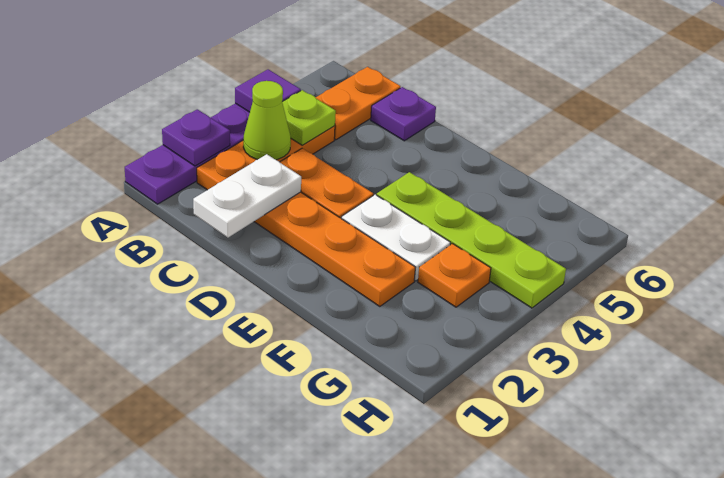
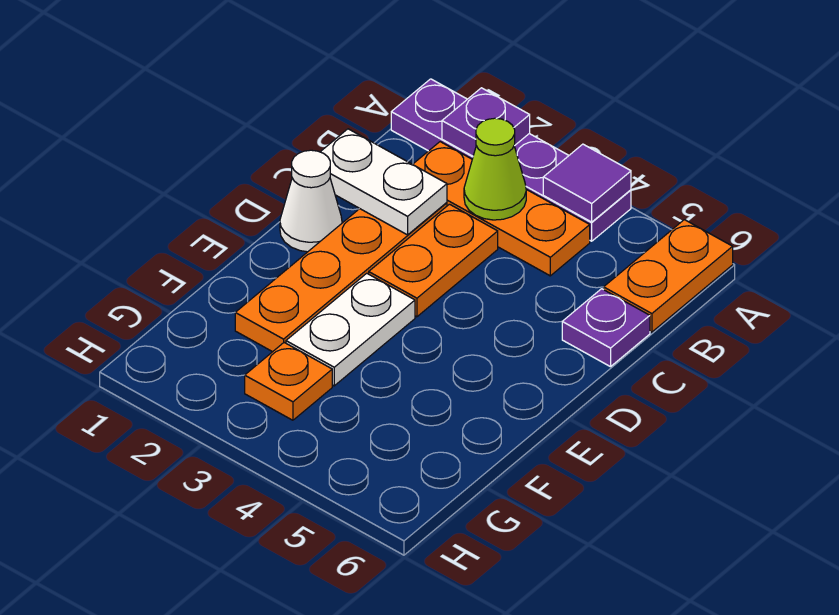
lime plate B4 level 2 -> none
orange plate B5:B6 level 1 -> orange plate A6:B6 level 1
none -> white cone D1 level 1
lime plate E4:H4 level 1 -> none

